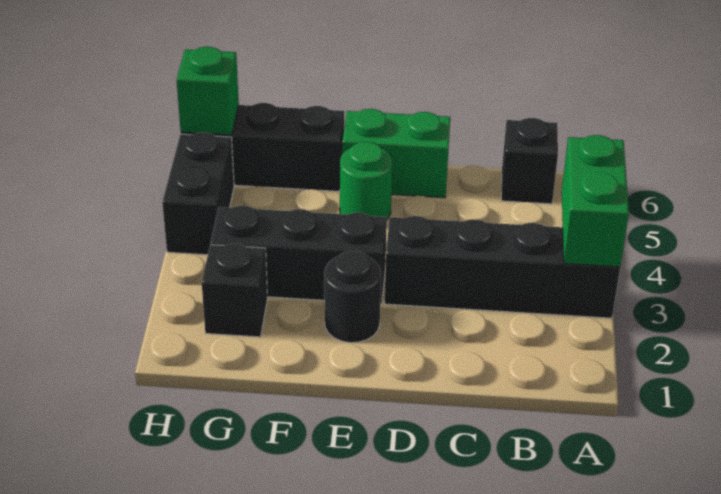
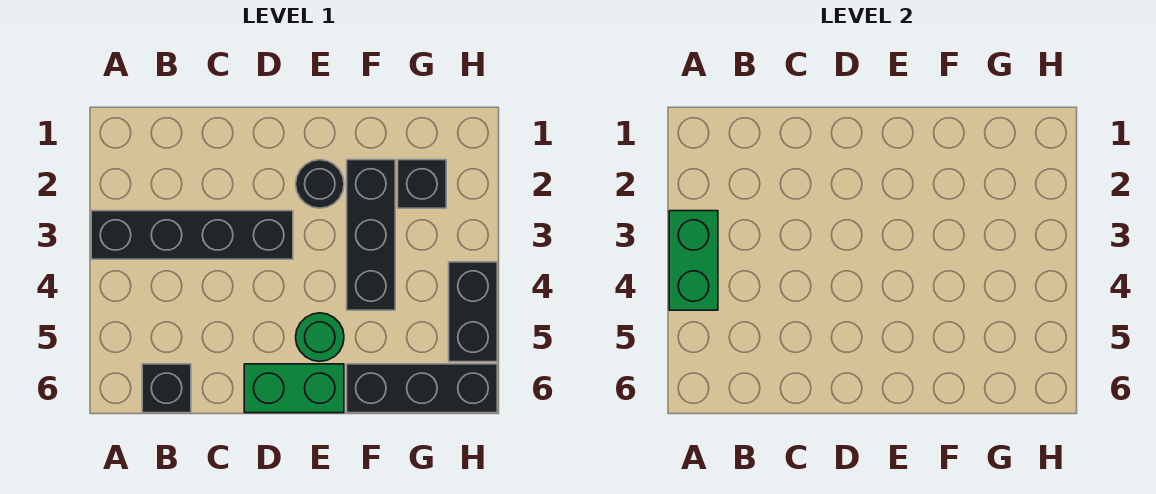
black brick E3:G3 level 1 -> black brick F2:F4 level 1
green brick H6 level 2 -> none

